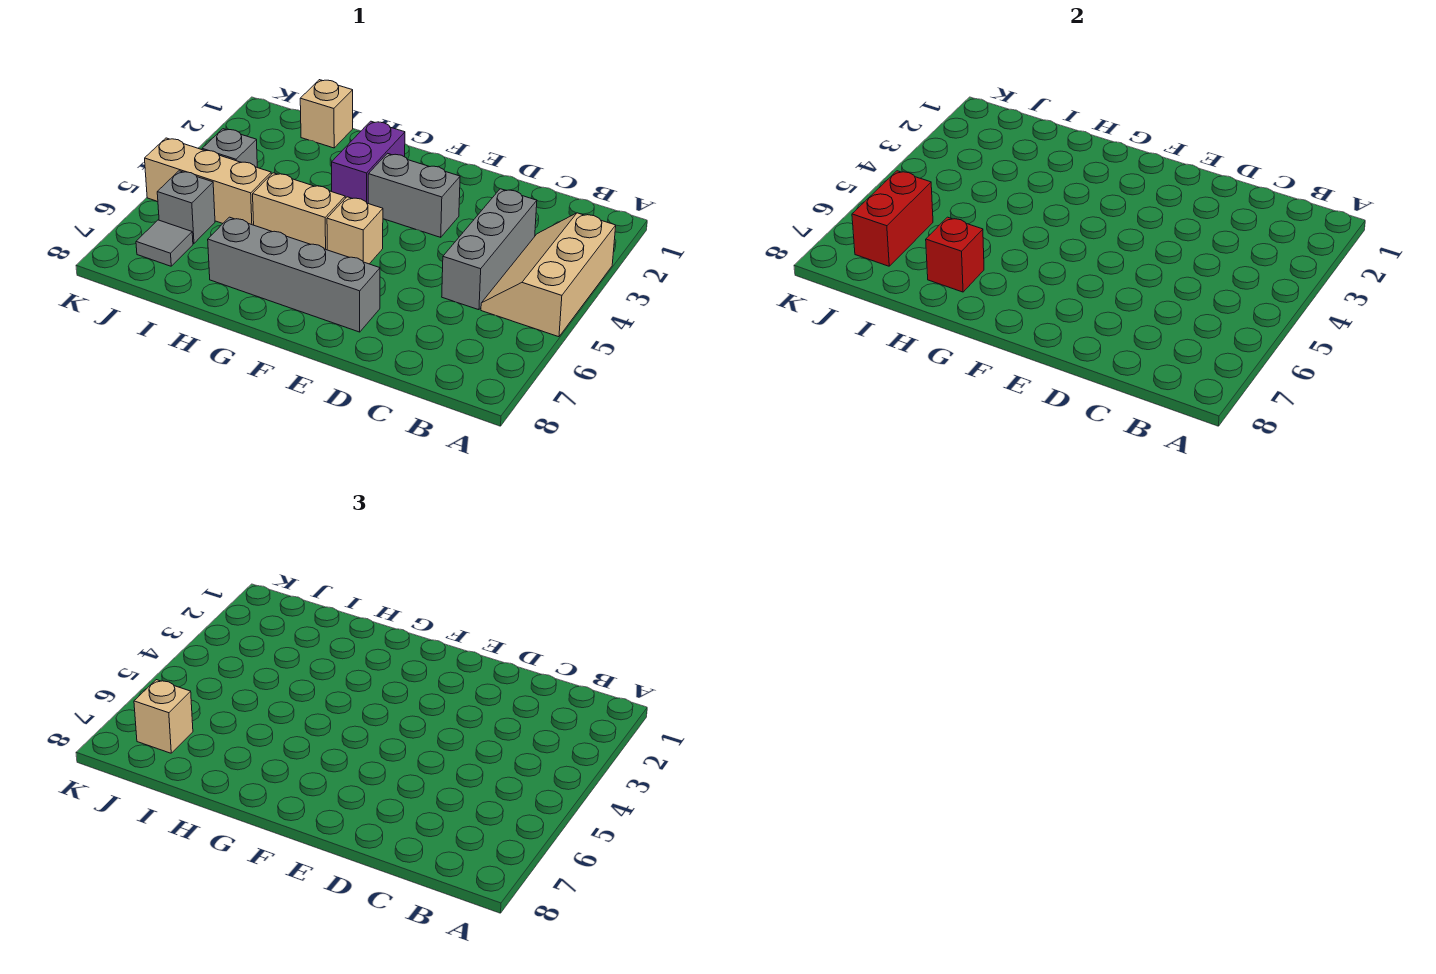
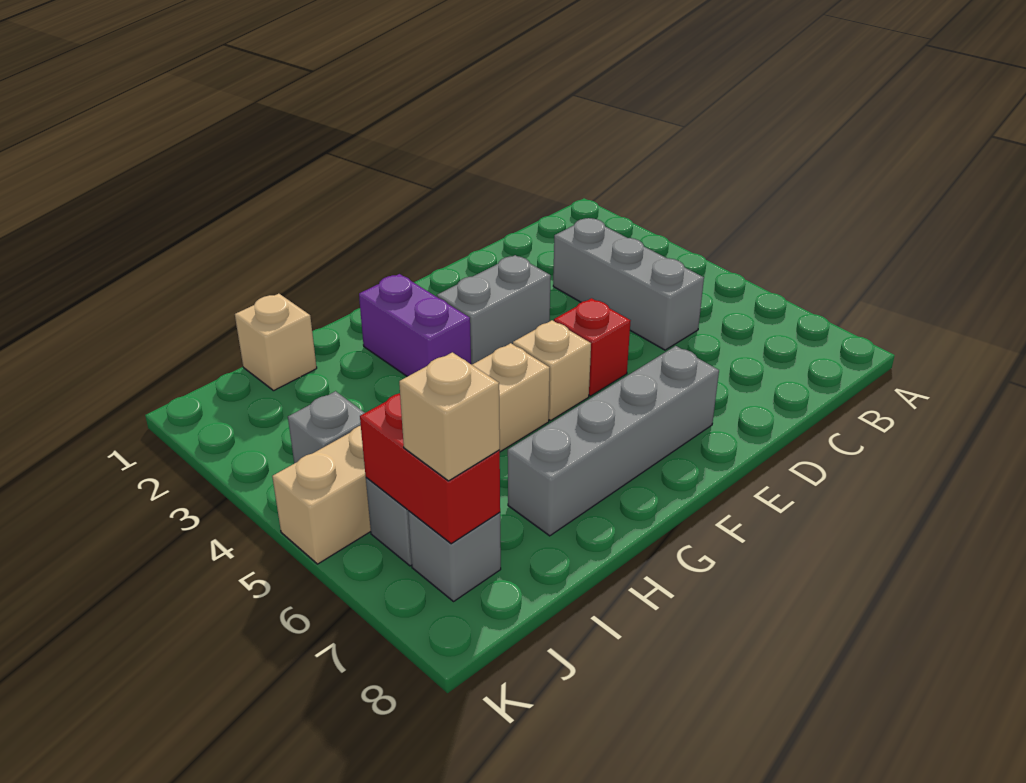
tan slope A3:B5 level 1 top A -> none
red brick H7 level 2 -> red brick E5 level 1
grey tile J7 level 1 -> grey brick J7 level 1

